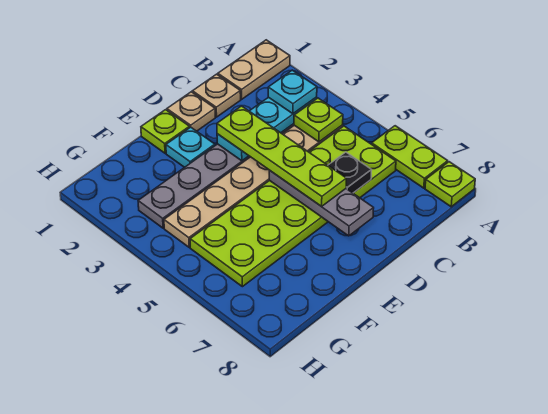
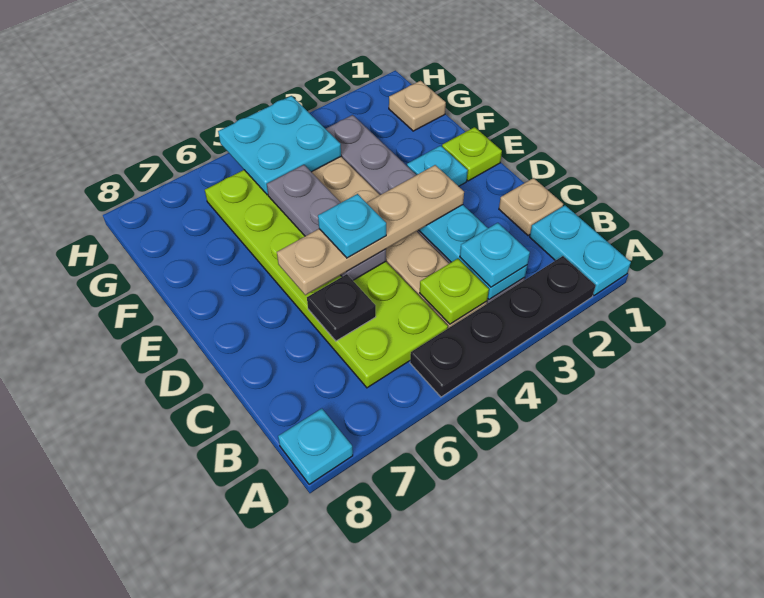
tan plate A1:B1 level 1 -> cyan plate A1:B1 level 1
none -> black plate A2:A5 level 1
lime plate A6:A7 level 1 -> none
lime plate A8 level 1 -> cyan plate A8 level 1
tan plate D1 level 1 -> tan plate G1 level 1
lime plate D3:D6 level 3 -> tan plate D3:D6 level 3
grey plate D5:D7 level 2 -> grey plate D5:F5 level 2
none -> cyan plate D5 level 4
none -> cyan plate G4:H5 level 2

